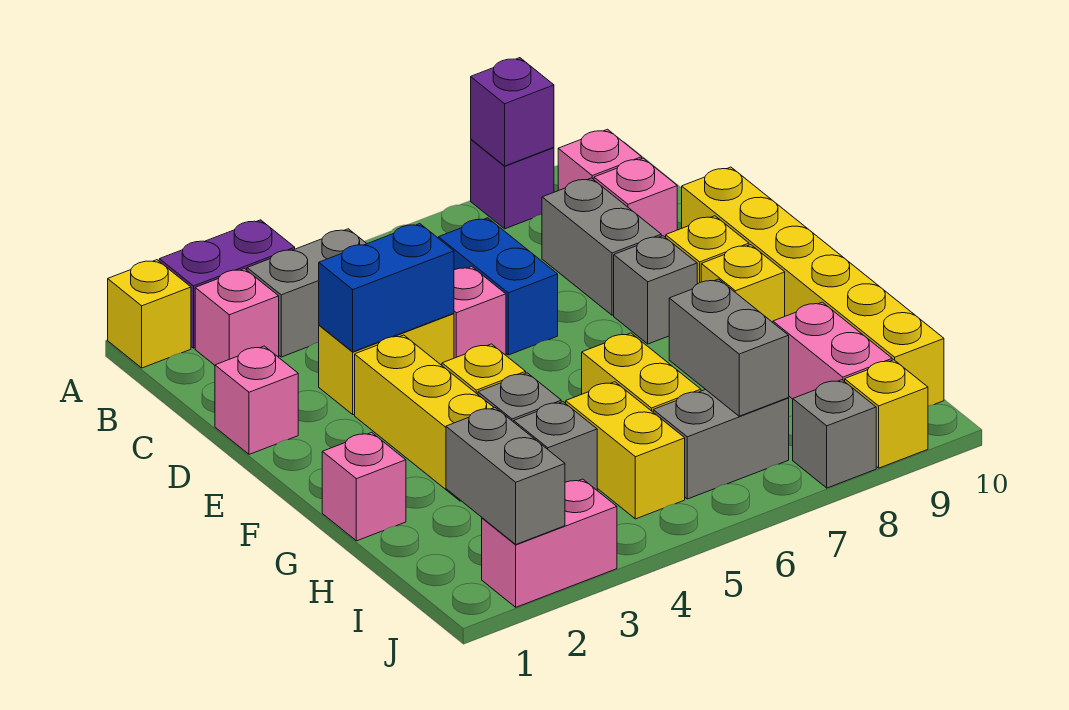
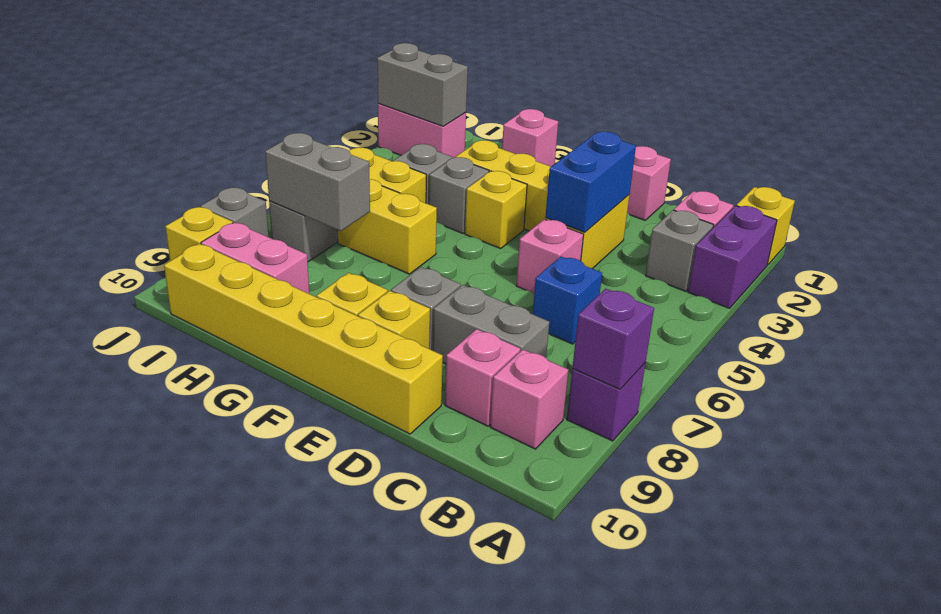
grey brick B3:B4 level 1 -> grey brick B3 level 1
blue brick C6:D6 level 1 -> blue brick C6 level 1
pink brick J2:J3 level 1 -> pink brick I2:J2 level 1

